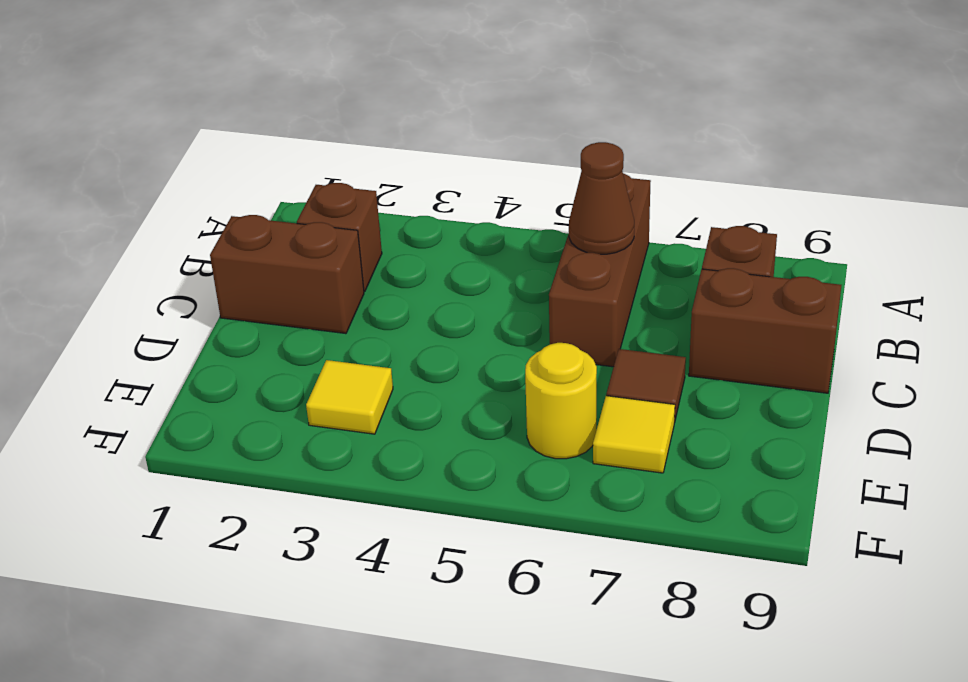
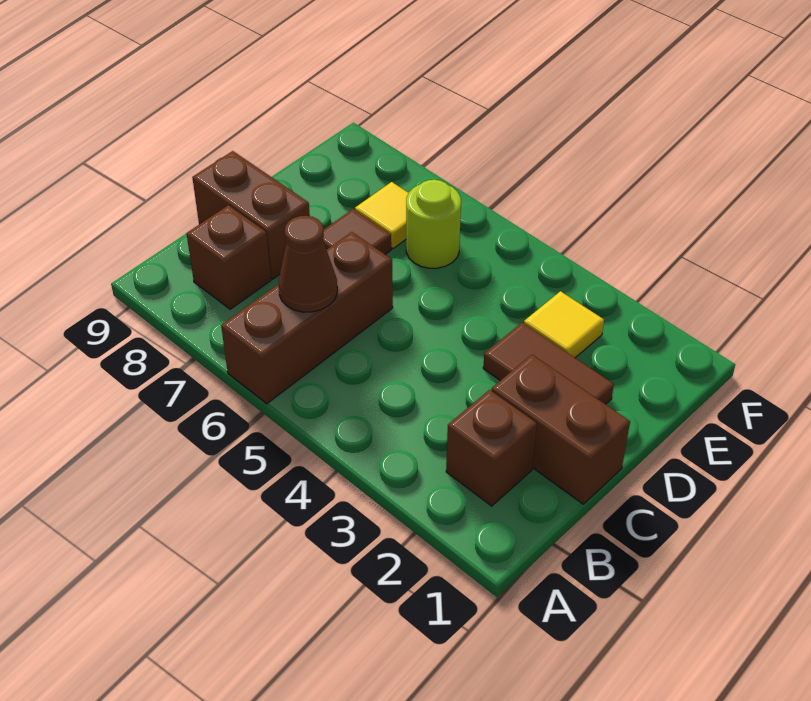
none -> brown tile D2:D3 level 1
yellow round brick E6 level 1 -> lime round brick E6 level 1

